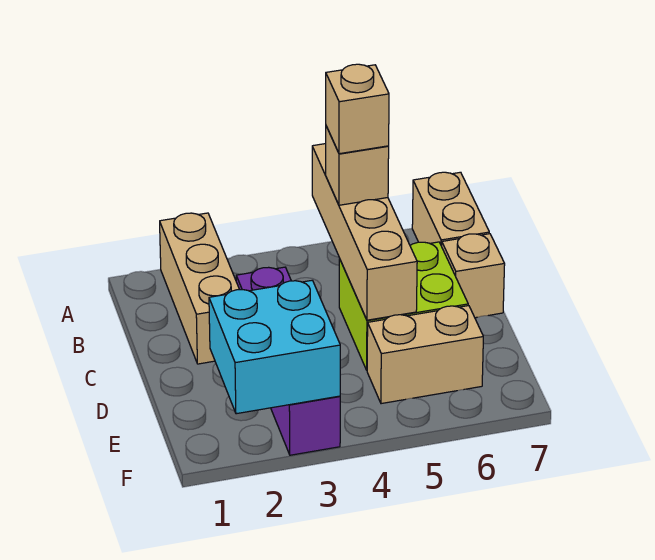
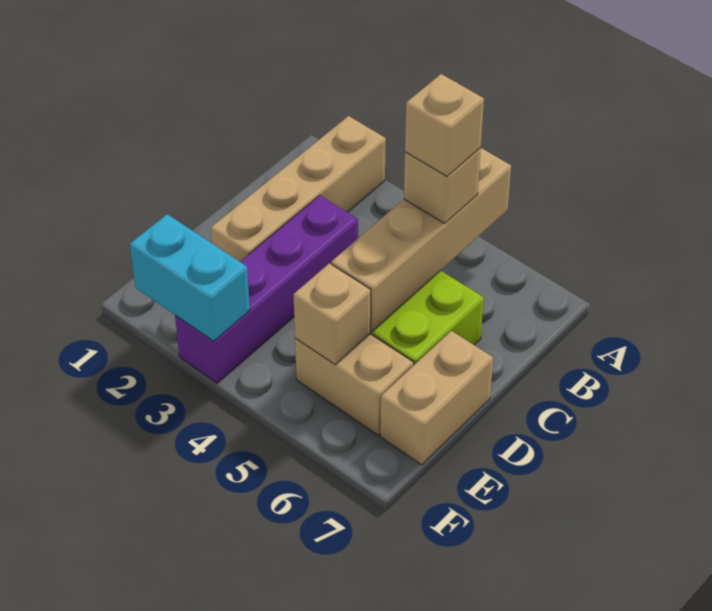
tan brick A2:C2 level 1 -> tan brick A2:D2 level 1
tan brick A7:B7 level 1 -> tan brick D7:E7 level 1
tan brick C7 level 1 -> tan brick E5 level 2
cyan brick E2:F3 level 2 -> cyan brick F2:F3 level 2

